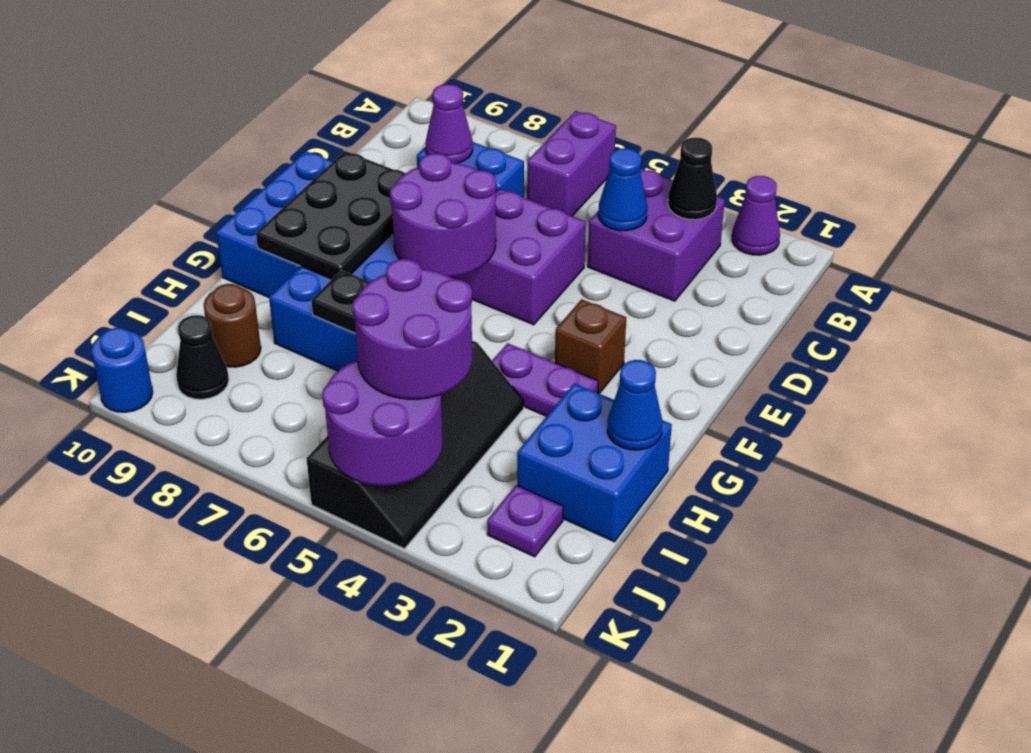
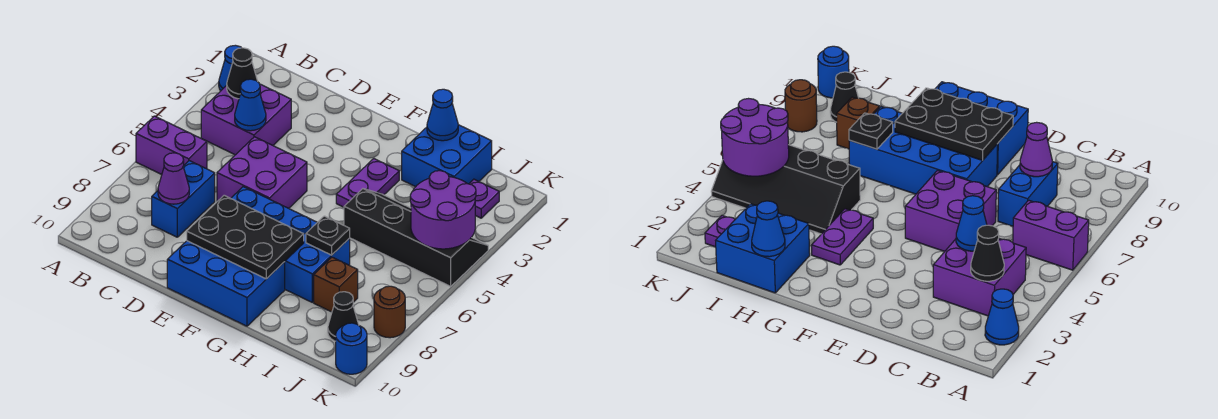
purple cone A2 level 1 -> blue cone A2 level 1
purple round brick E6:F7 level 2 -> none
brown brick F3 level 1 -> brown brick I8 level 1
purple round brick I4:J5 level 3 -> none
brown round brick I9 level 1 -> brown round brick K8 level 1

